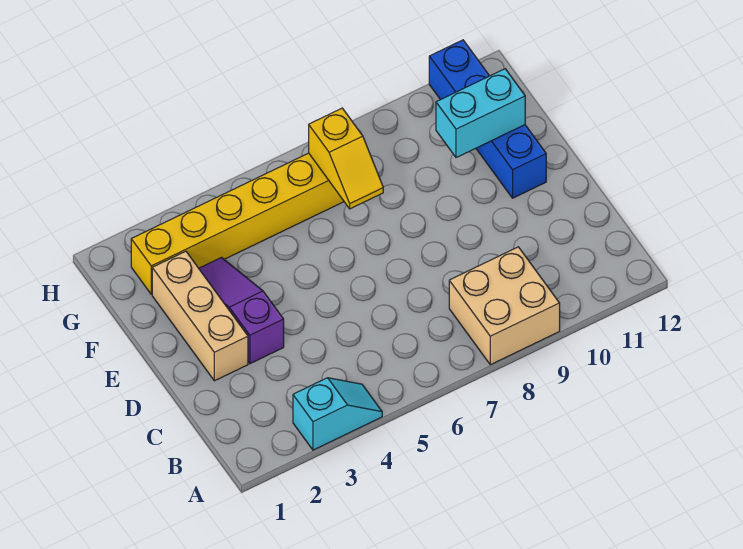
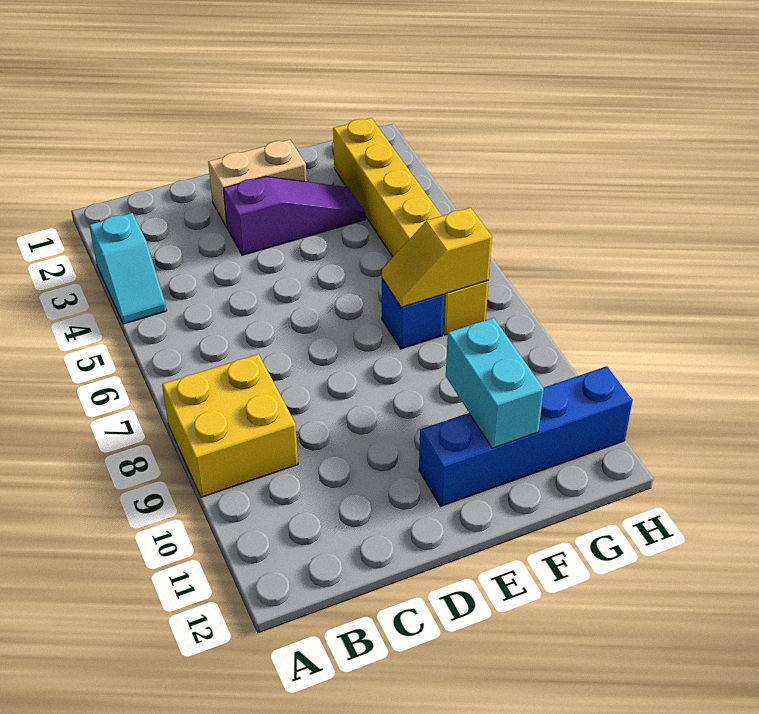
tan brick A8:B9 level 1 -> yellow brick A8:B9 level 1
tan brick D2:F2 level 1 -> tan brick D2:E2 level 1
none -> blue brick F7 level 1

